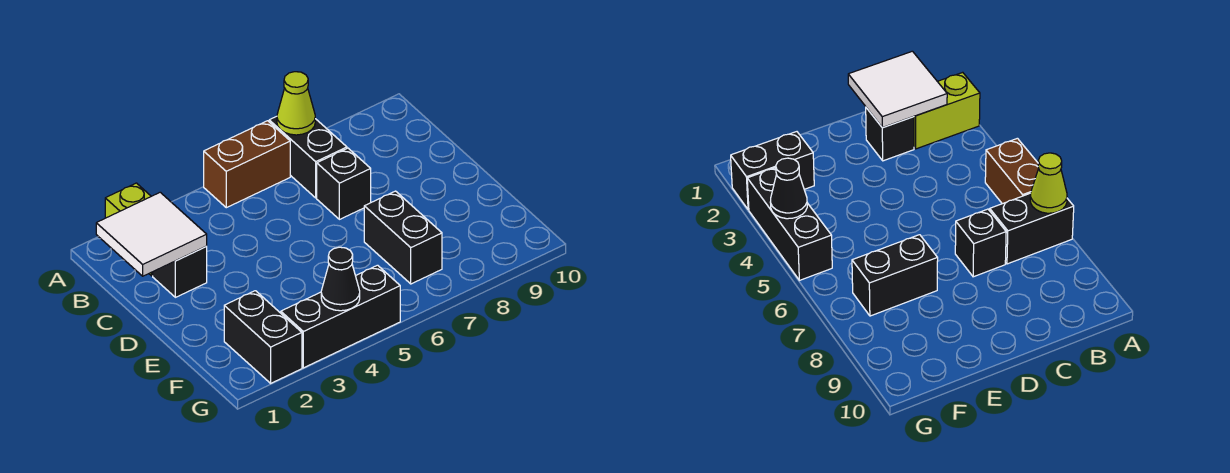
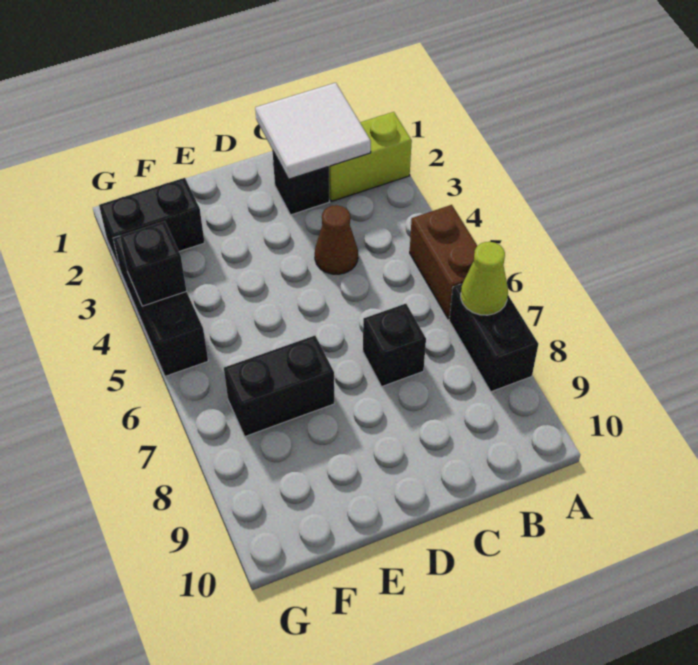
black brick A7:B7 level 1 -> black brick A7:A8 level 1
none -> brown cone C4 level 1
black cone G4 level 2 -> black brick G4 level 2

